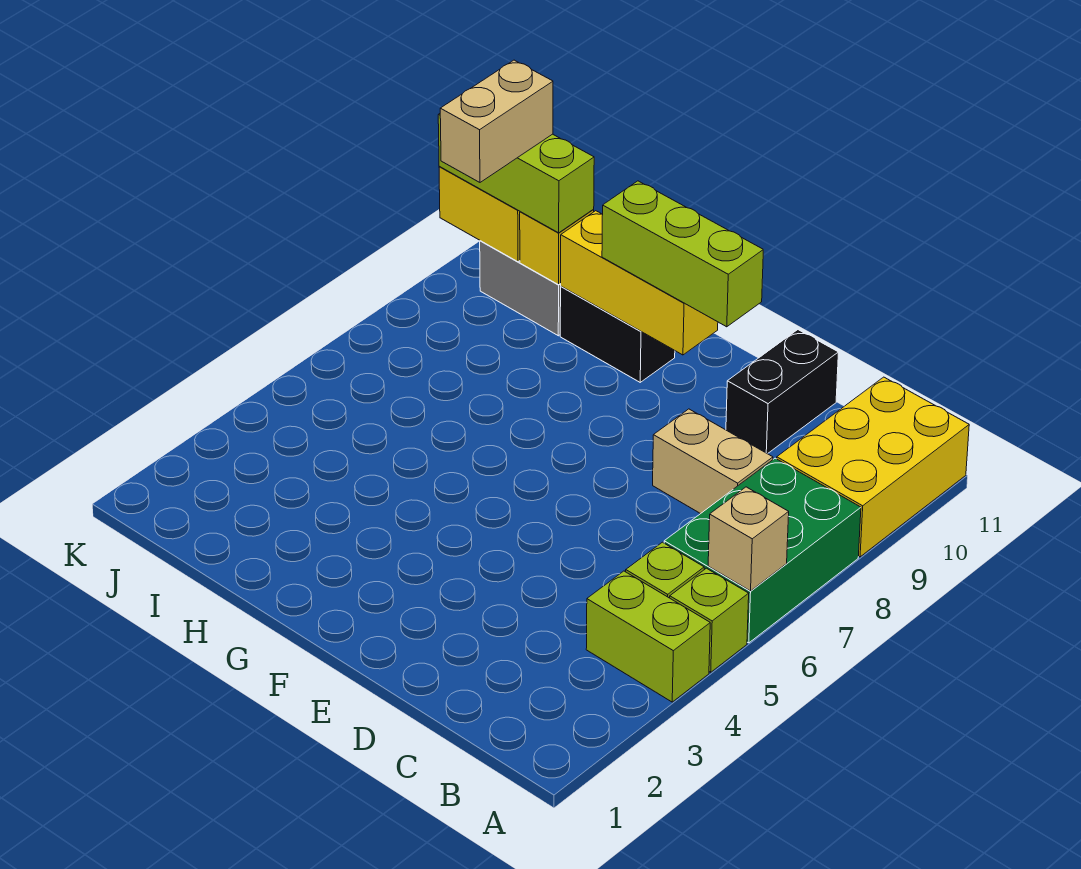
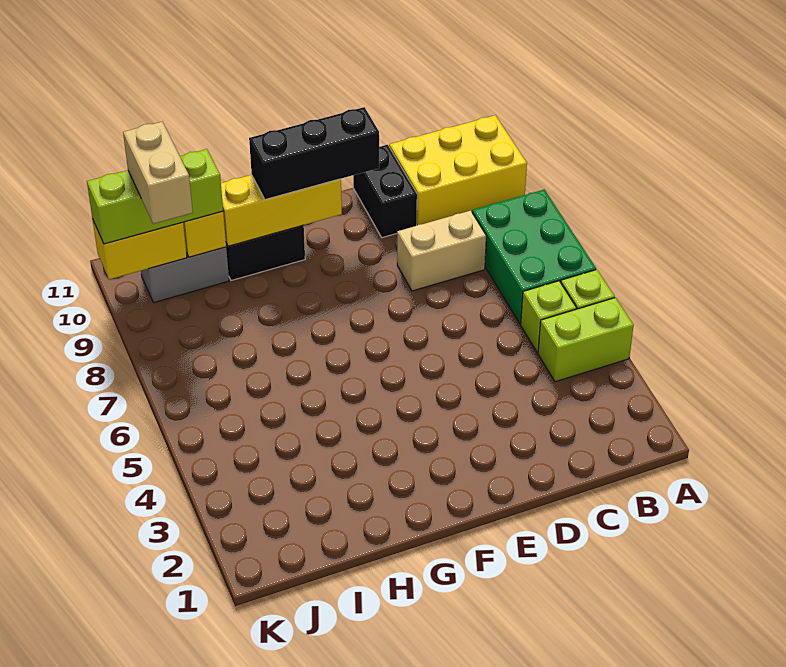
tan brick A6 level 2 -> none
yellow brick A9:B11 level 1 -> yellow brick A10:C11 level 1
lime brick E10:G10 level 3 -> black brick E10:G10 level 3

